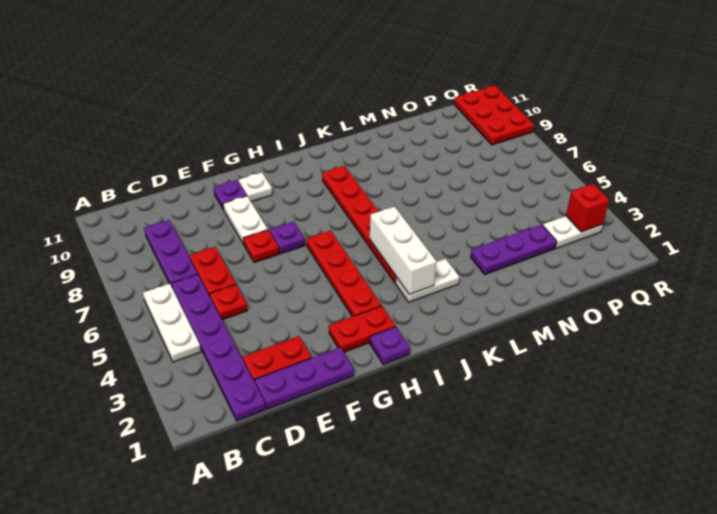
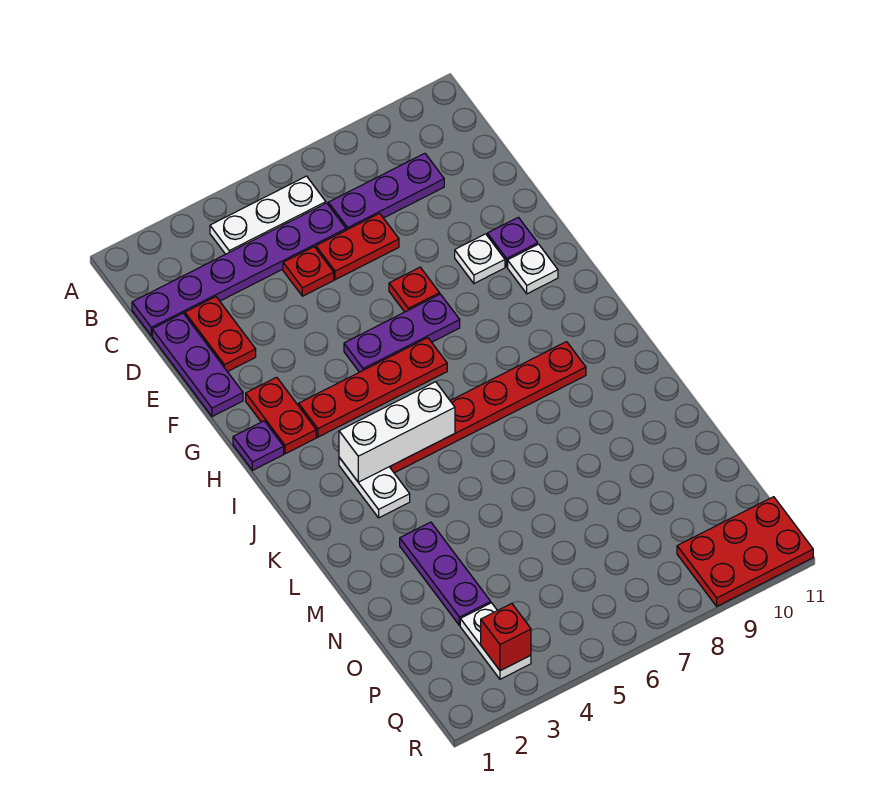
white plate F8:F9 level 1 -> white plate F9 level 1
purple plate G7 level 1 -> purple plate G5:G7 level 1

